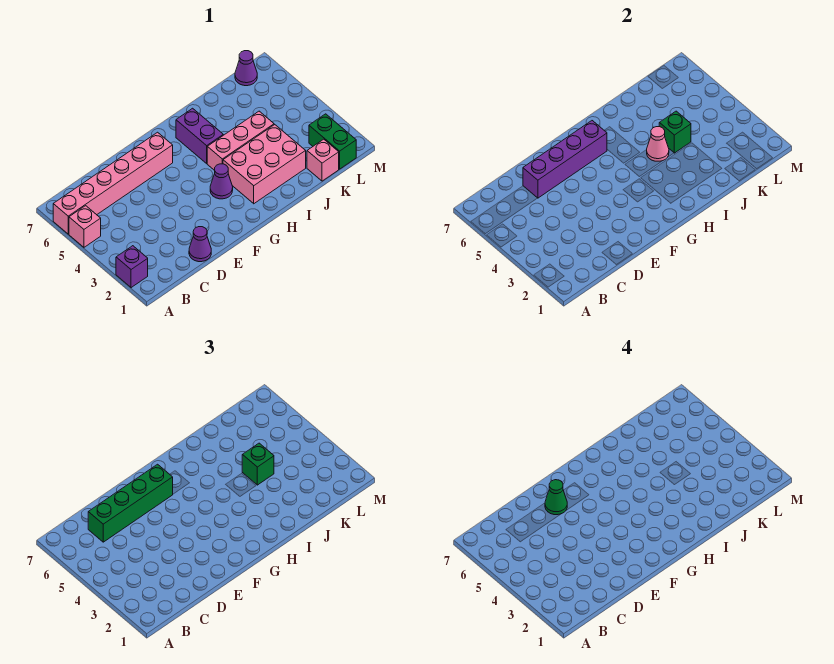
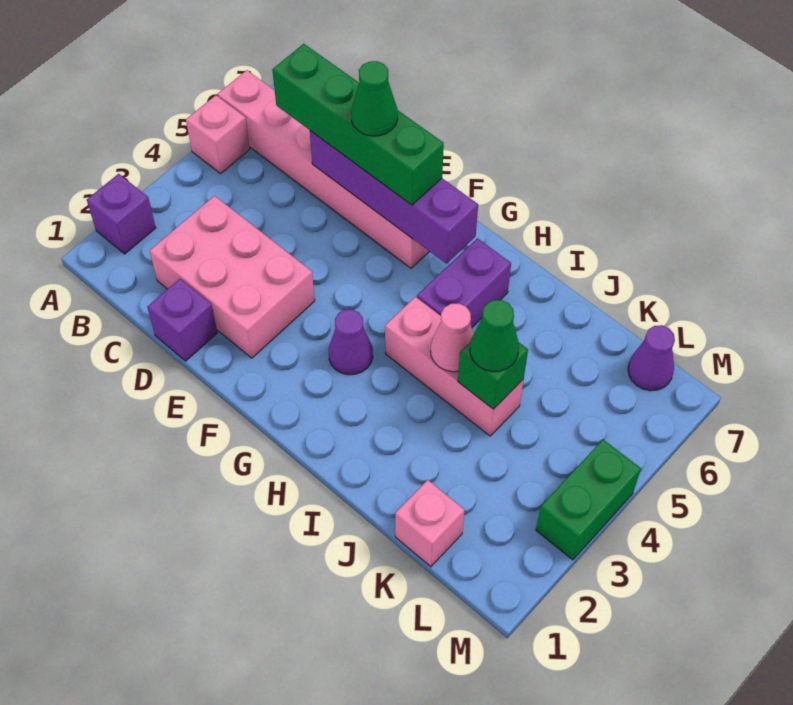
purple cone D1 level 1 -> purple brick D1 level 1
pink brick H2:J3 level 1 -> pink brick C2:E3 level 1
green brick J4 level 3 -> green cone J4 level 3
green brick L1:L2 level 1 -> green brick M3:M4 level 1

